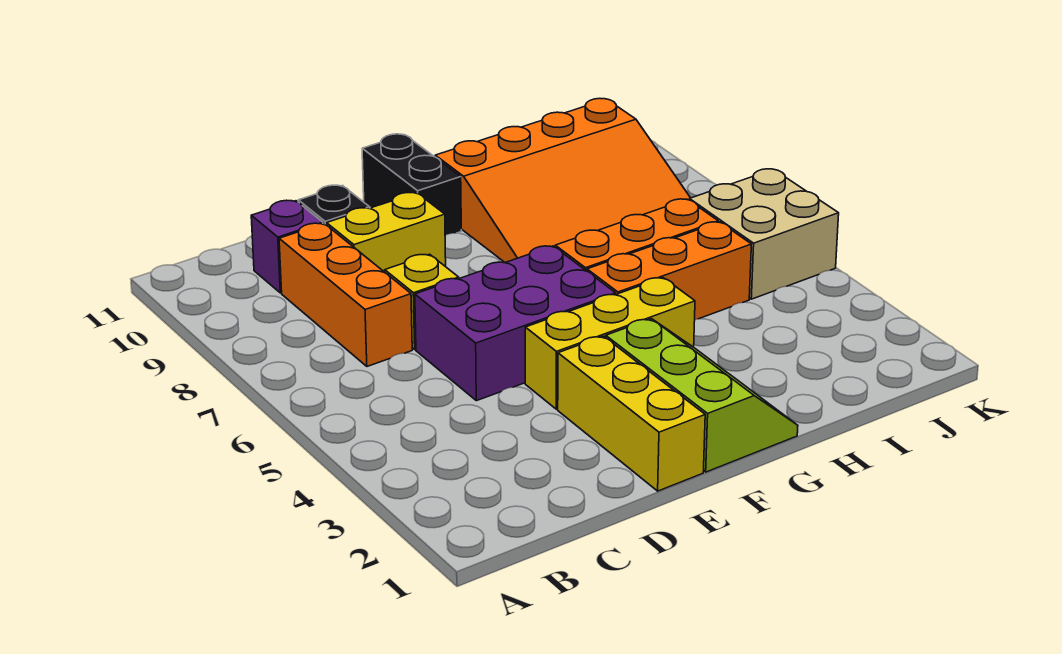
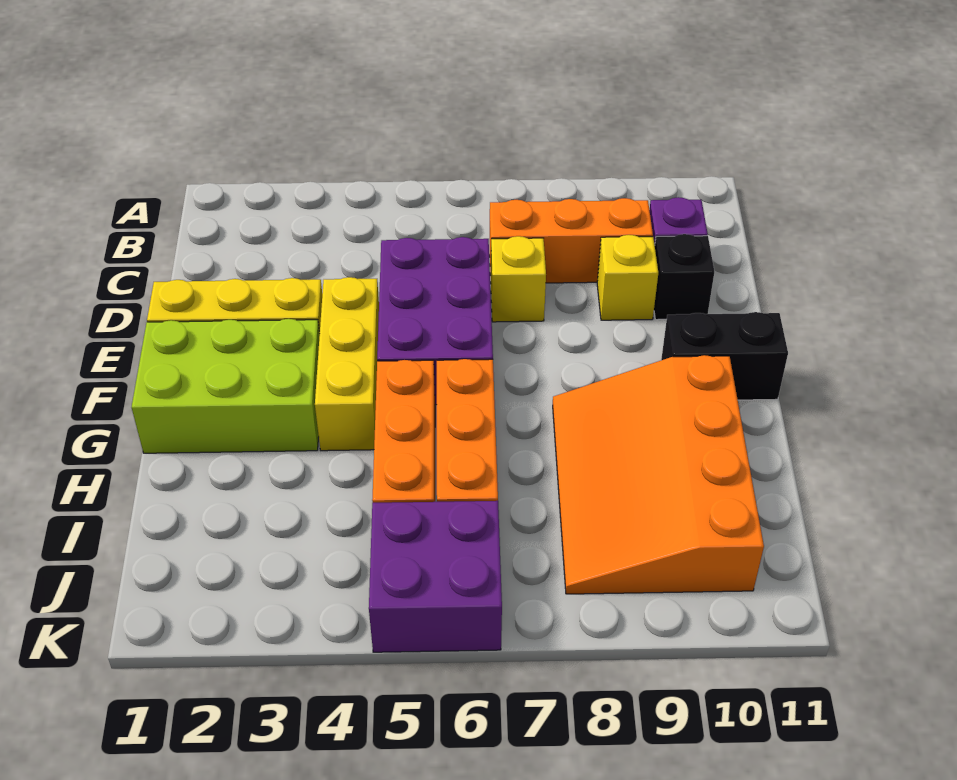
yellow brick D9:E9 level 1 -> yellow brick D9 level 1
lime slope F1:G3 level 1 top F -> lime brick F1:G3 level 1
tan brick J5:K6 level 1 -> purple brick J5:K6 level 1

